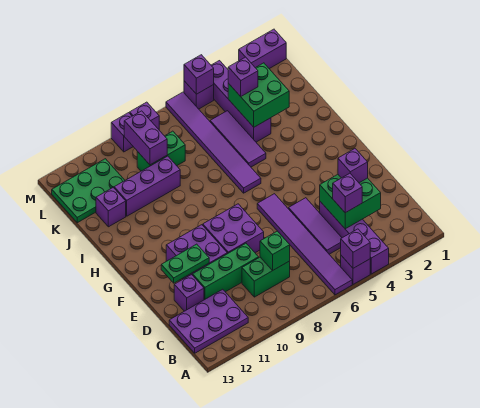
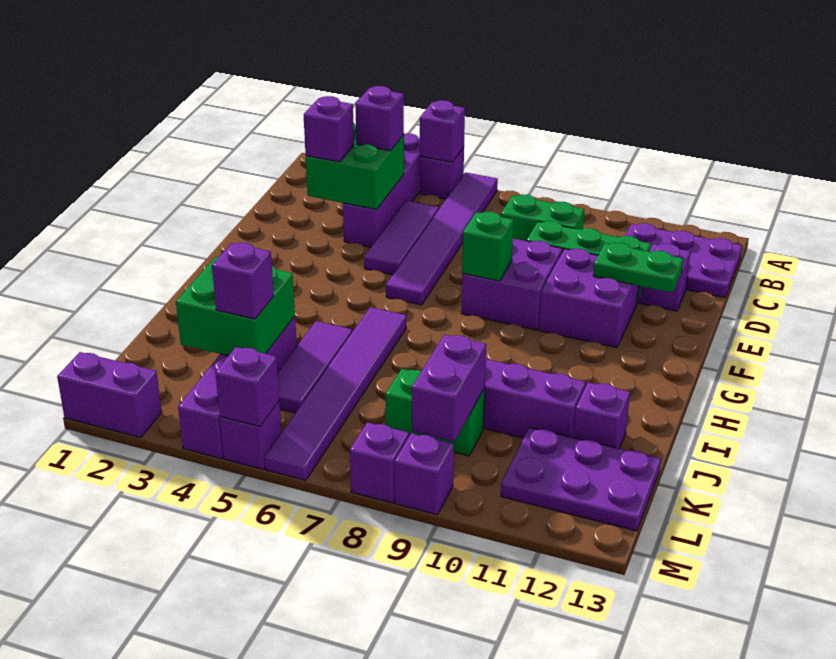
green brick C8 level 2 -> green brick F8 level 2
green plate K11:L13 level 1 -> purple plate K11:L13 level 1

